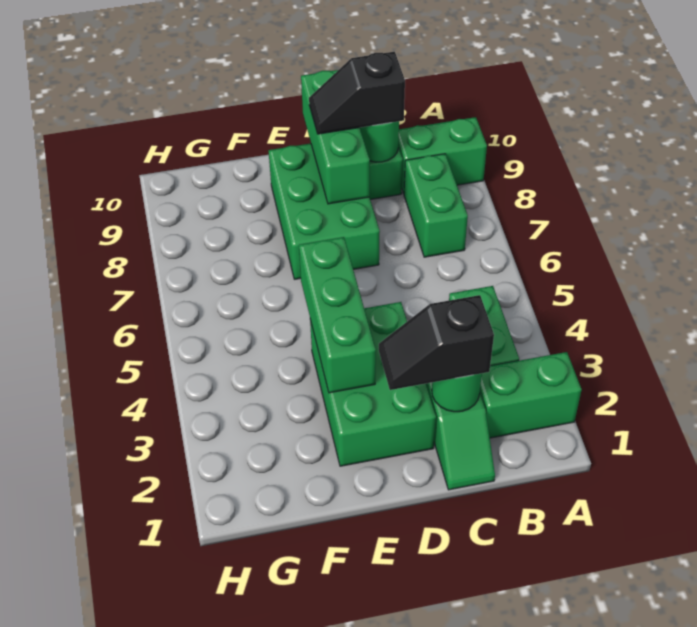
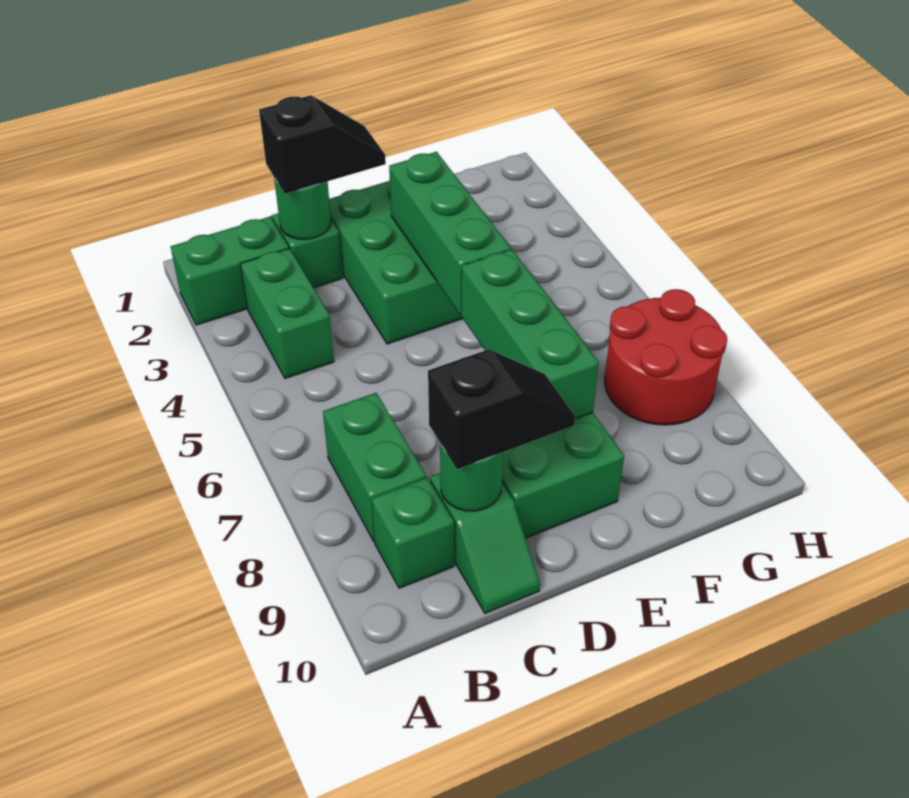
green brick A9:B9 level 1 -> green brick B9 level 1
green brick D8:D10 level 2 -> green brick E6:E8 level 2
none -> red round brick G7:H8 level 1

